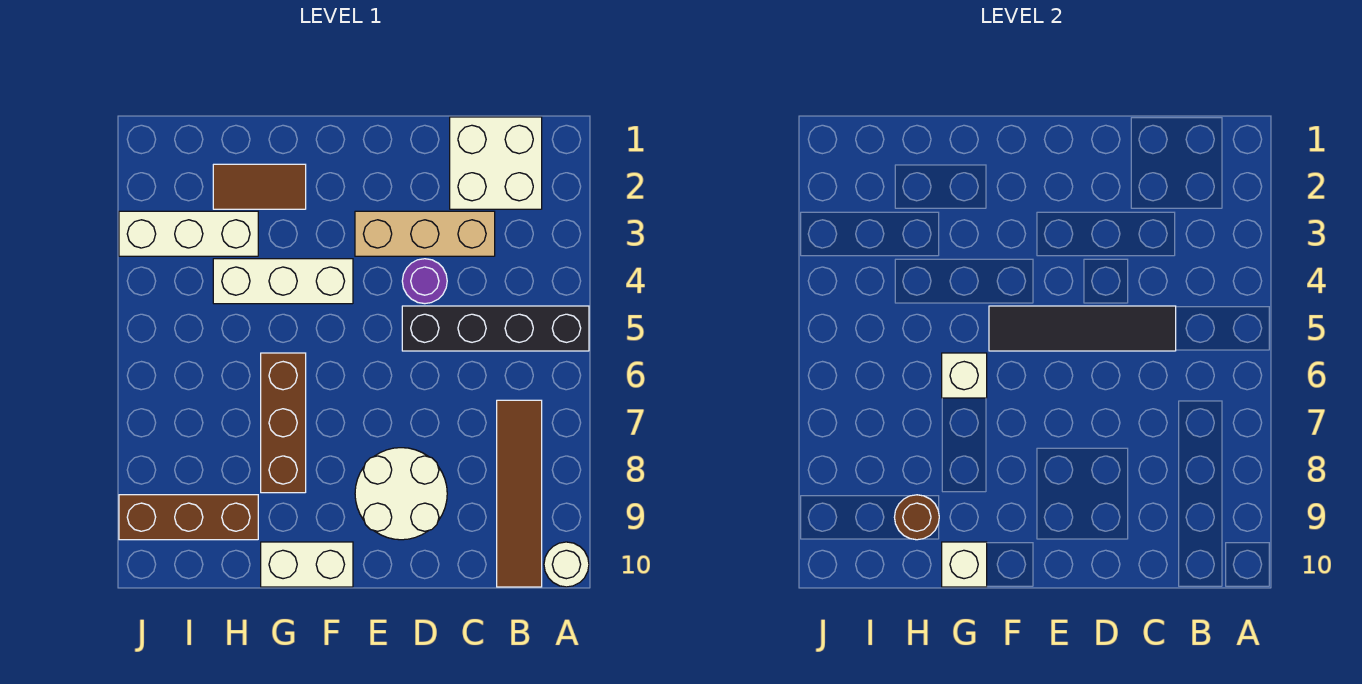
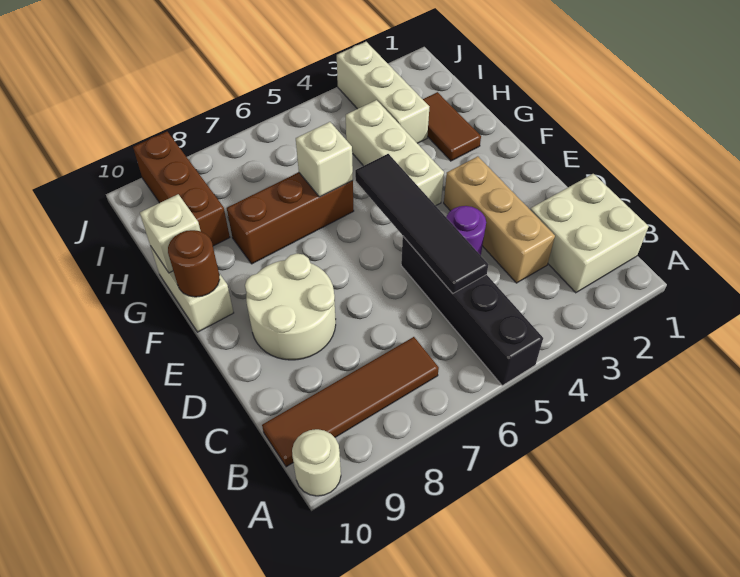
brown round brick H9 level 2 -> brown round brick F10 level 2

